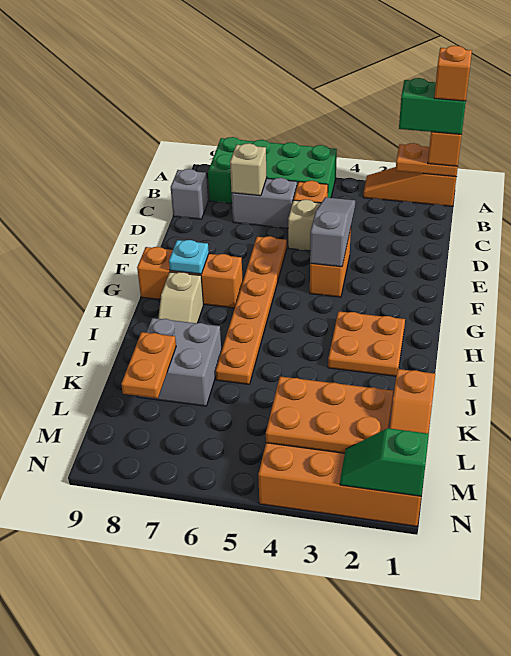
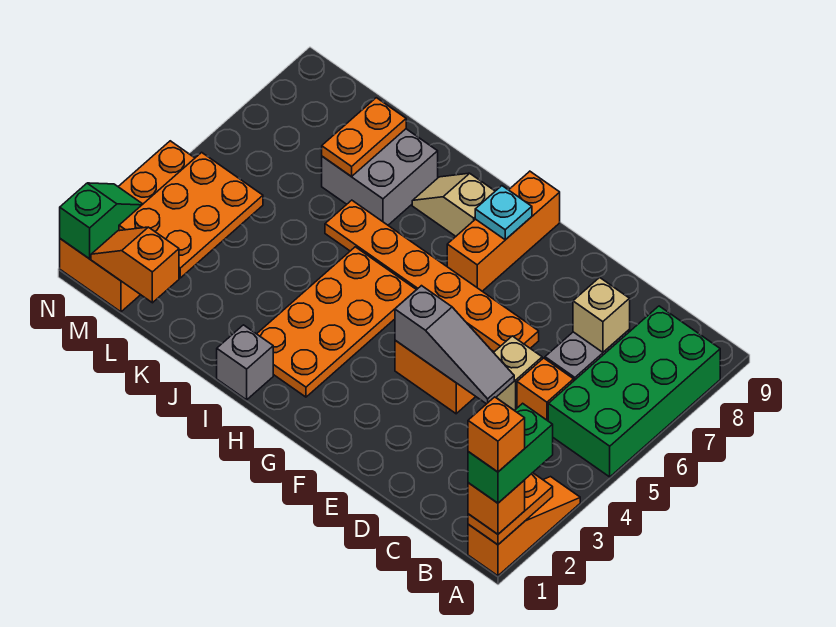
grey brick C9 level 1 -> grey brick I1 level 1
orange plate H2:I3 level 1 -> orange plate H2:I5 level 1
orange plate K8:L8 level 2 -> orange plate K7:K8 level 2

